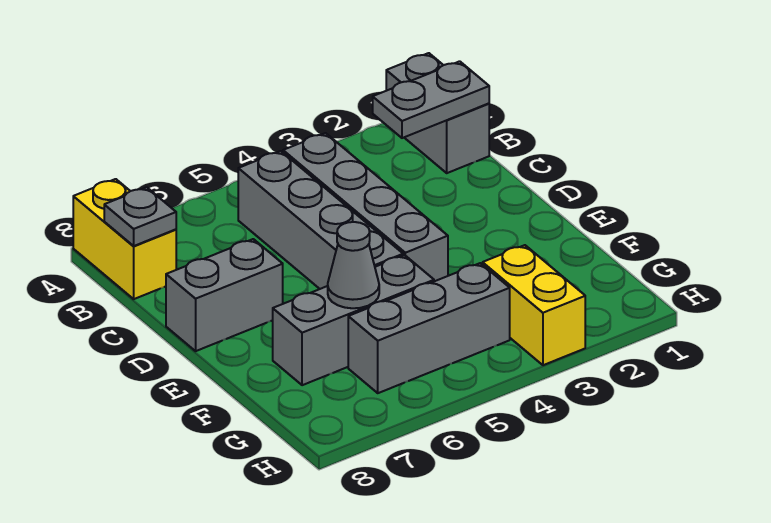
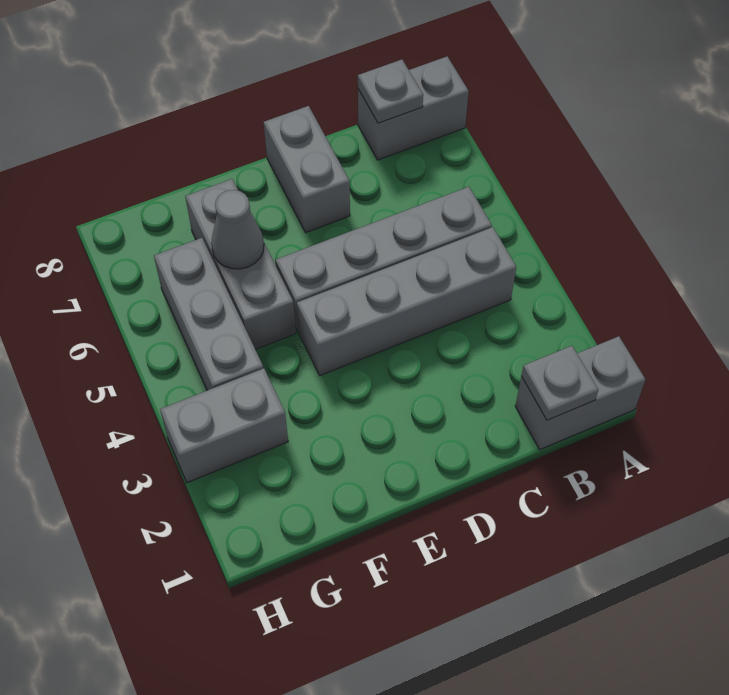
yellow brick A8:B8 level 1 -> grey brick A8:B8 level 1
grey plate B1:B2 level 2 -> grey plate B1 level 2
yellow brick G3:H3 level 1 -> grey brick G3:H3 level 1

